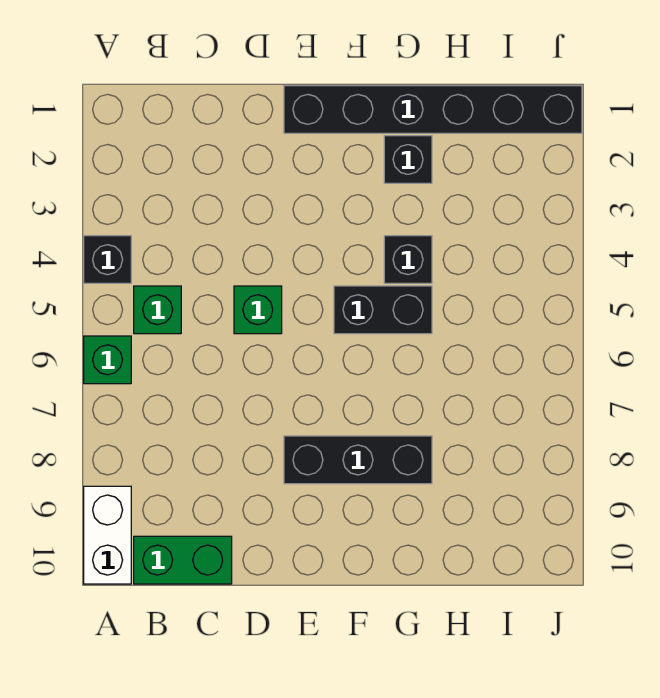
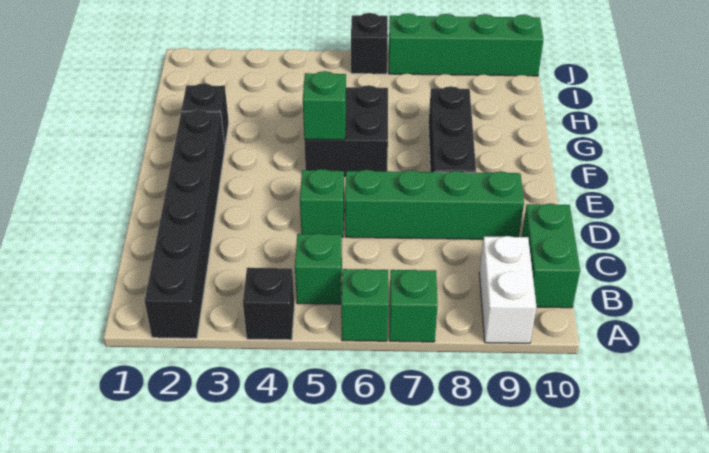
none -> green brick A7 level 1
white brick A9:A10 level 1 -> white brick A9:B9 level 1
none -> green brick D6:D9 level 1
black brick E1:J1 level 1 -> black brick A2:F2 level 1
black brick F5:G5 level 1 -> black brick F5:G6 level 1
none -> green brick F5 level 2
black brick G4 level 1 -> black brick J6 level 1
none -> green brick J7:J10 level 1

